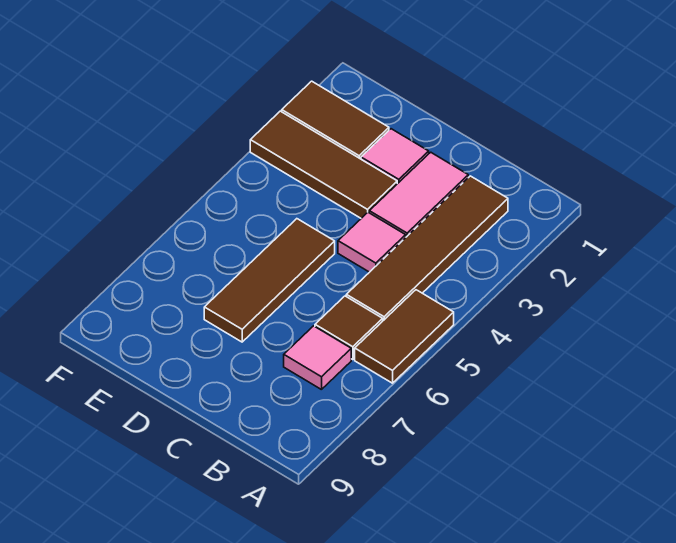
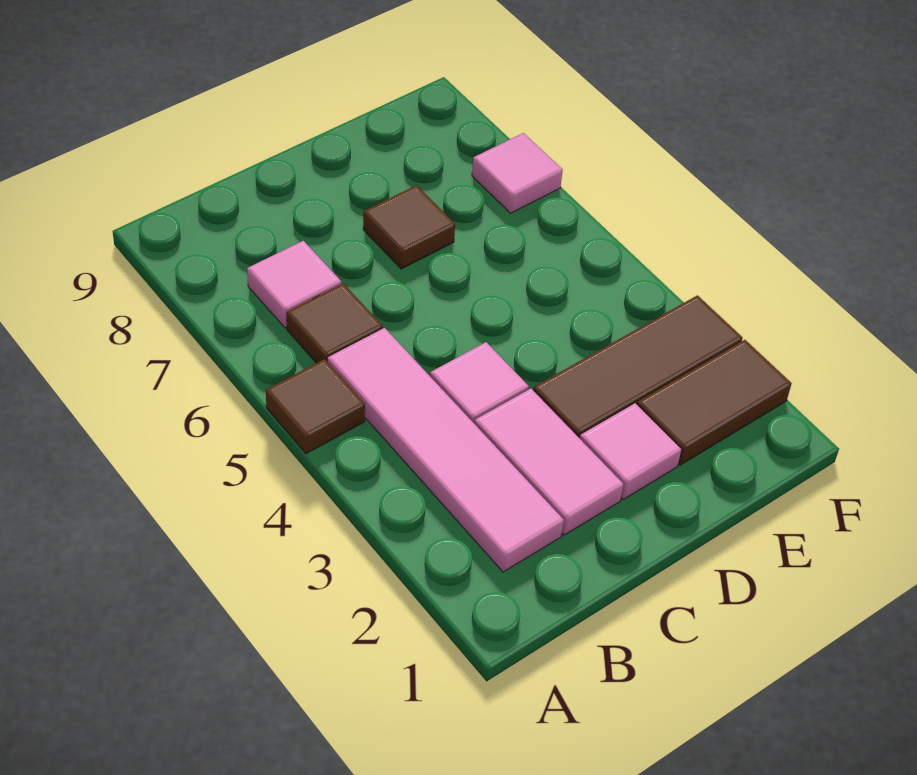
brown tile A5:A6 level 1 -> brown tile A5 level 1
brown tile B2:B5 level 1 -> pink tile B2:B5 level 1
brown tile D5:D7 level 1 -> brown tile D7 level 1
none -> pink tile F7 level 1

